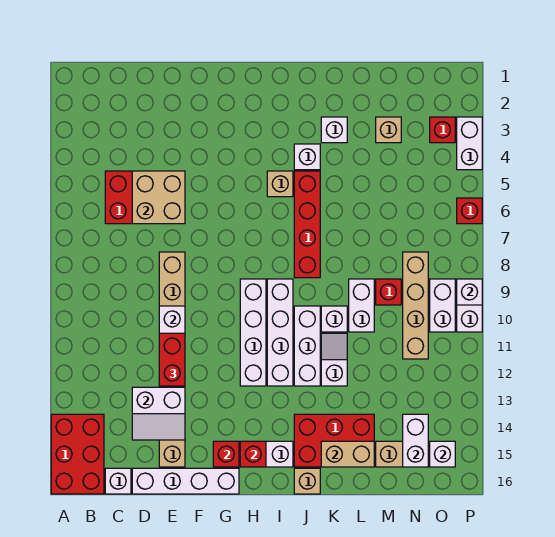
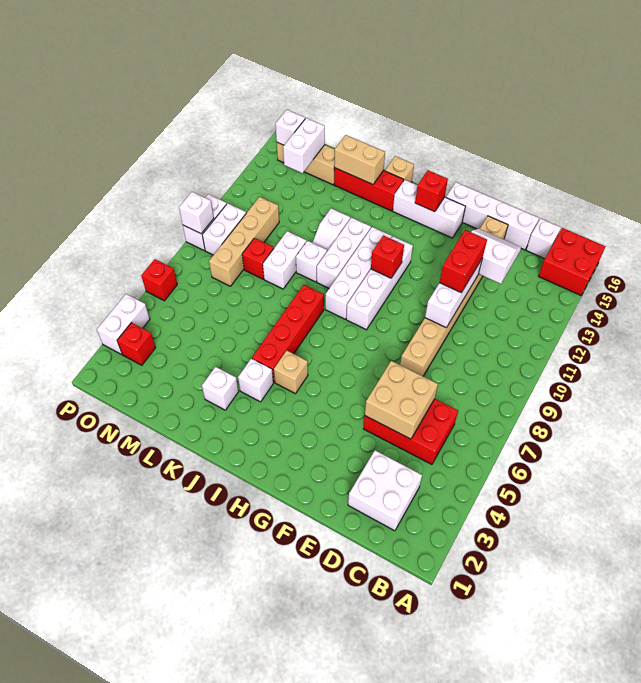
red brick A14:B16 level 1 -> red brick A15:B16 level 1
none -> white brick C2:D3 level 1
red brick G15 level 2 -> red brick H11 level 2
red brick J14:L15 level 1 -> red brick J15:L15 level 1
tan brick M3 level 1 -> none

